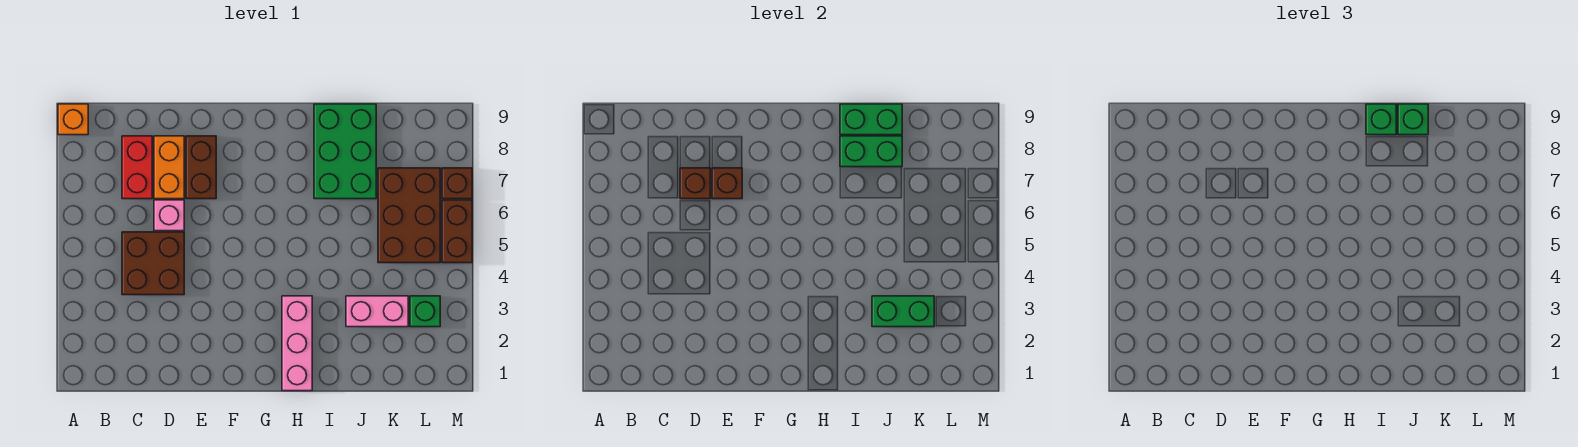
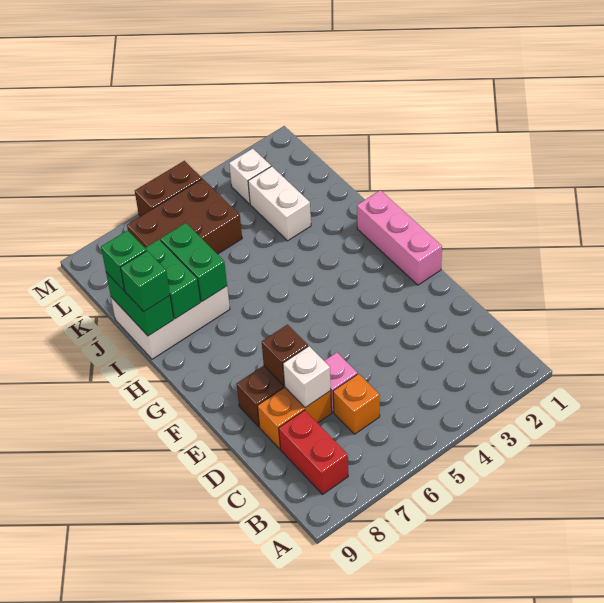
orange brick A9 level 1 -> orange brick C6 level 1
brown brick C4:D5 level 1 -> none
red brick C7:C8 level 1 -> red brick B8:C8 level 1
brown brick D7 level 2 -> white brick D7 level 2
pink brick H1:H3 level 1 -> pink brick F1:H1 level 1
green brick I7:J9 level 1 -> white brick I7:J9 level 1
pink brick J3:K3 level 1 -> white brick J3:K3 level 1
green brick J3:K3 level 2 -> green brick I7:J7 level 2
green brick L3 level 1 -> white brick L3 level 1
brown brick M7 level 1 -> none

